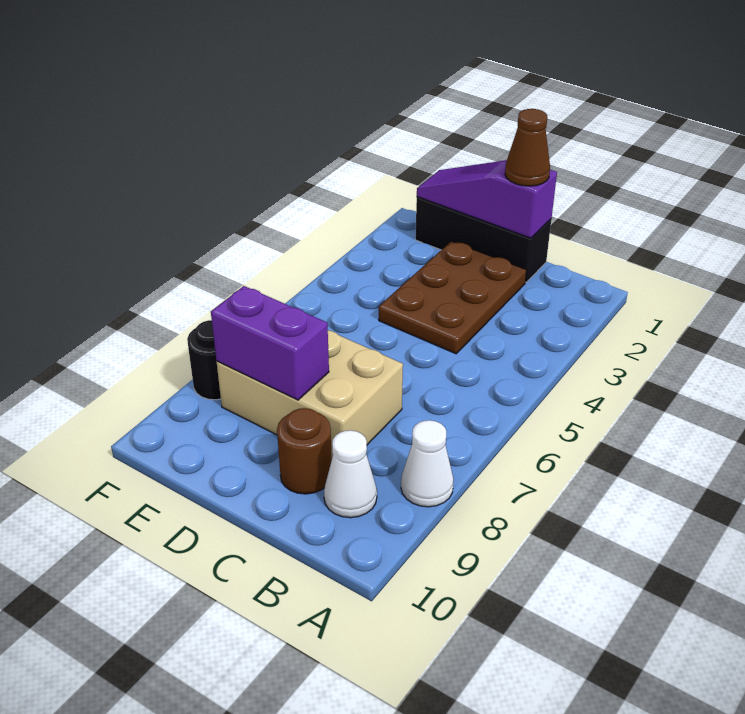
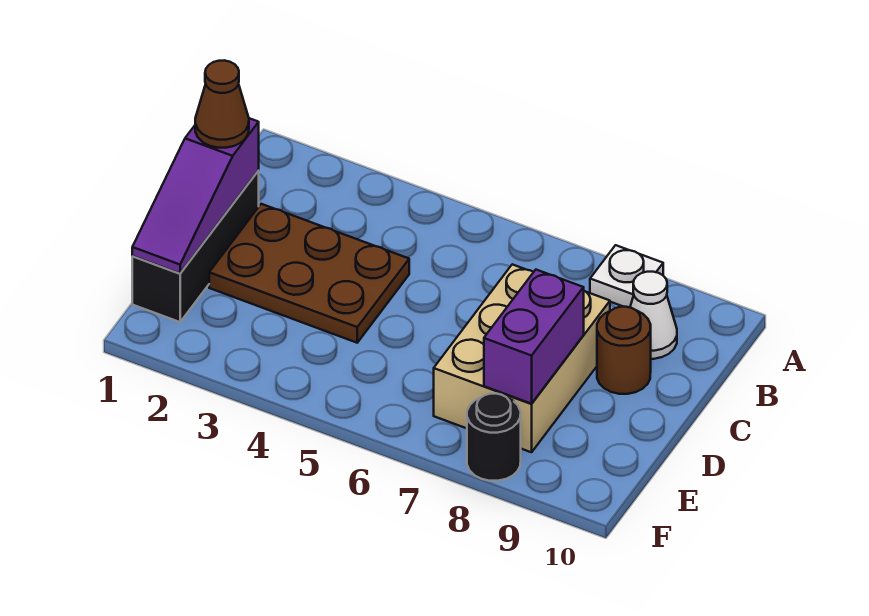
white cone A8 level 1 -> white plate A8 level 1

